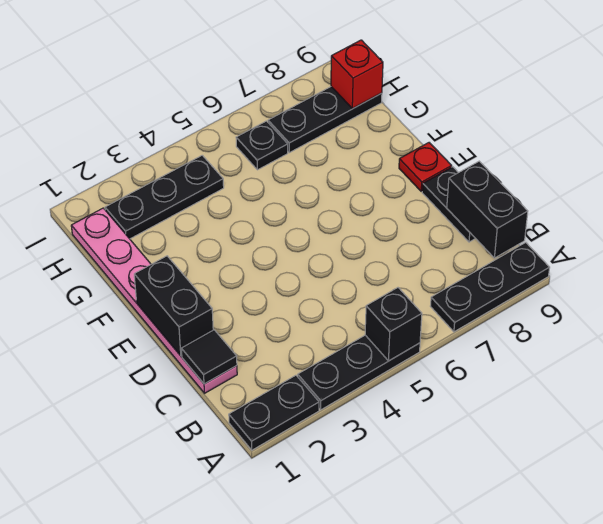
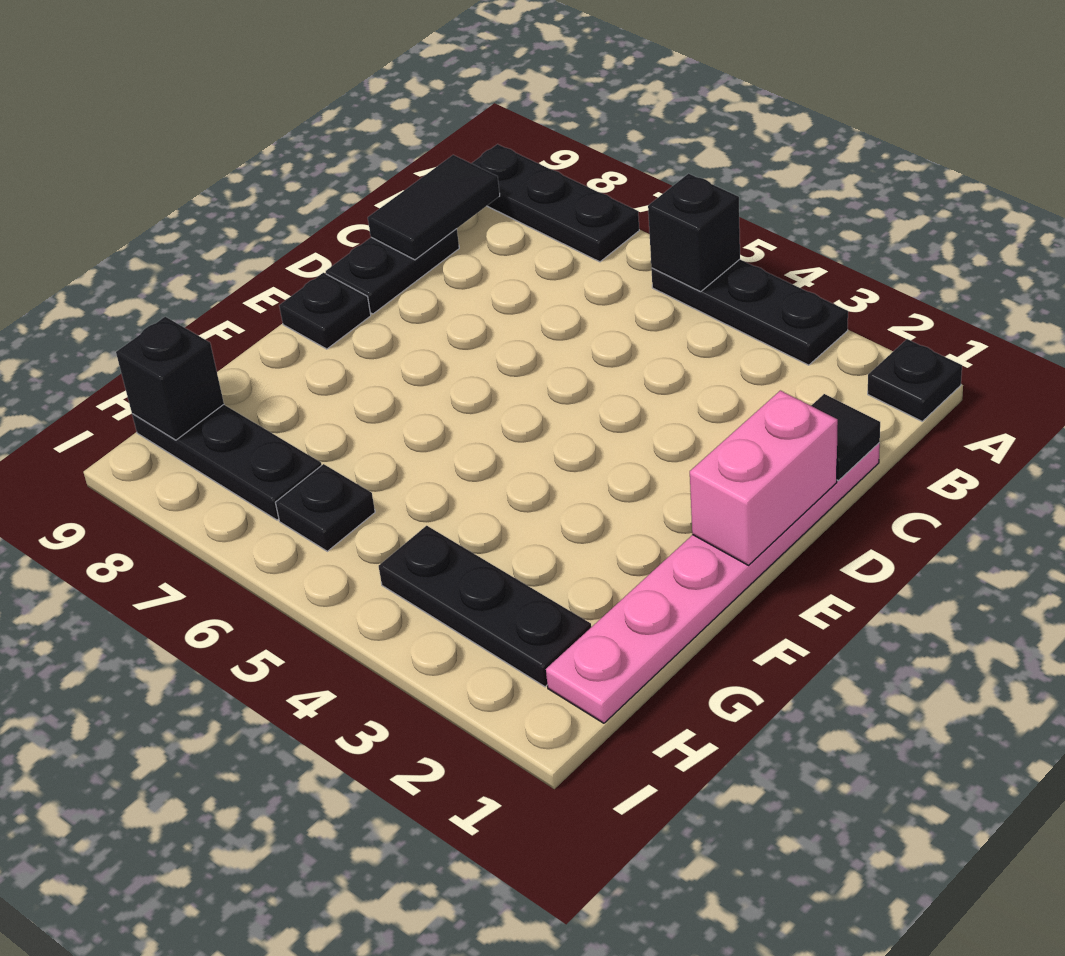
black plate A1:A2 level 1 -> black plate A1 level 1
black brick B9:C9 level 2 -> black tile B9:C9 level 2
black brick D1:E1 level 2 -> pink brick D1:E1 level 2
red plate E9 level 1 -> black plate E9 level 1
red brick H9 level 2 -> black brick H9 level 2

